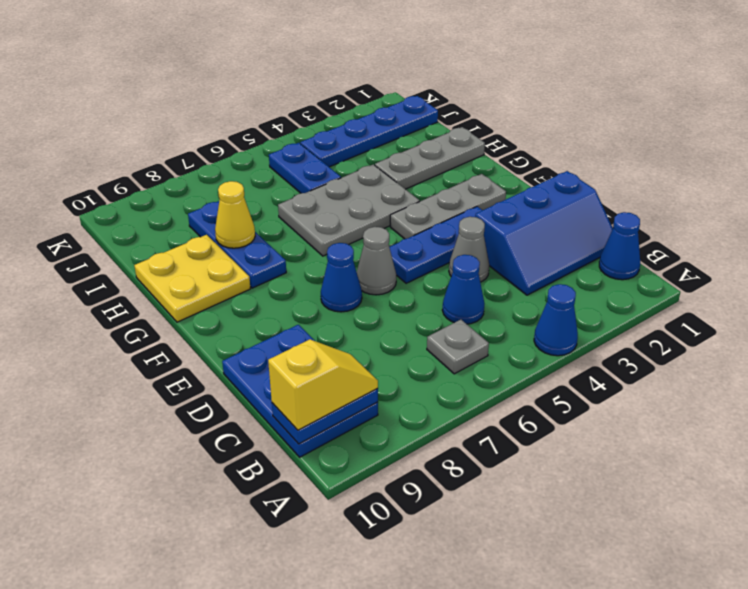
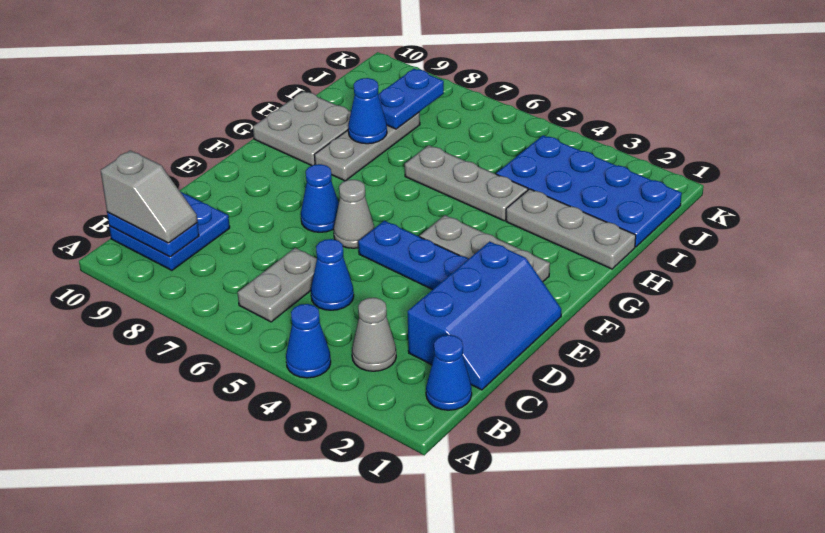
grey plate B6 level 1 -> grey plate B6:C6 level 1
blue plate B9:D10 level 1 -> blue plate B9:C10 level 1
yellow slope B9:B10 level 3 top 10 -> grey slope B9:B10 level 3 top 10
blue slope C1:D3 level 1 top D -> blue slope C1:E2 level 1 top 2
grey cone D4 level 1 -> grey cone B3 level 1
grey plate G4:H6 level 1 -> grey plate H4:H6 level 1
blue plate G8:I8 level 1 -> grey plate G8:I8 level 1
yellow plate G9:H10 level 1 -> grey plate G9:H10 level 1
yellow cone H8 level 2 -> blue cone H8 level 2
blue plate I5:J5 level 1 -> blue plate I8:J8 level 2
blue plate J1:J4 level 1 -> blue plate I1:J4 level 1

